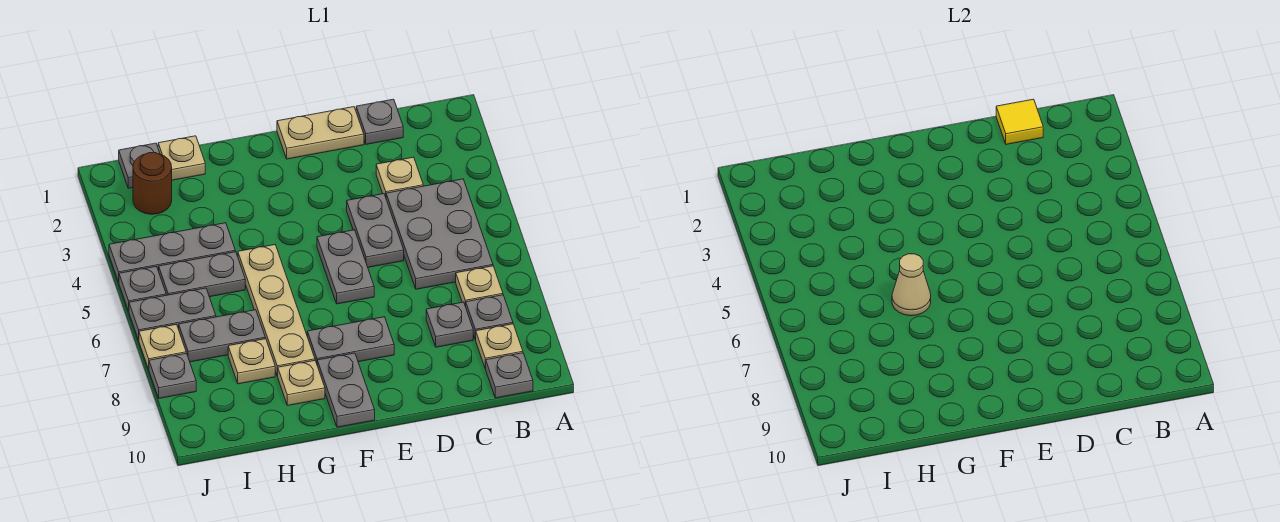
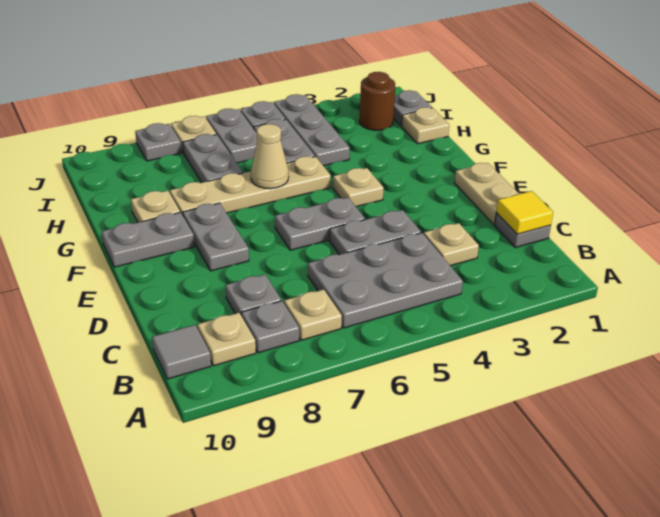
grey plate B10 level 1 -> grey tile B10 level 1
tan plate H8 level 1 -> tan plate F4 level 1

